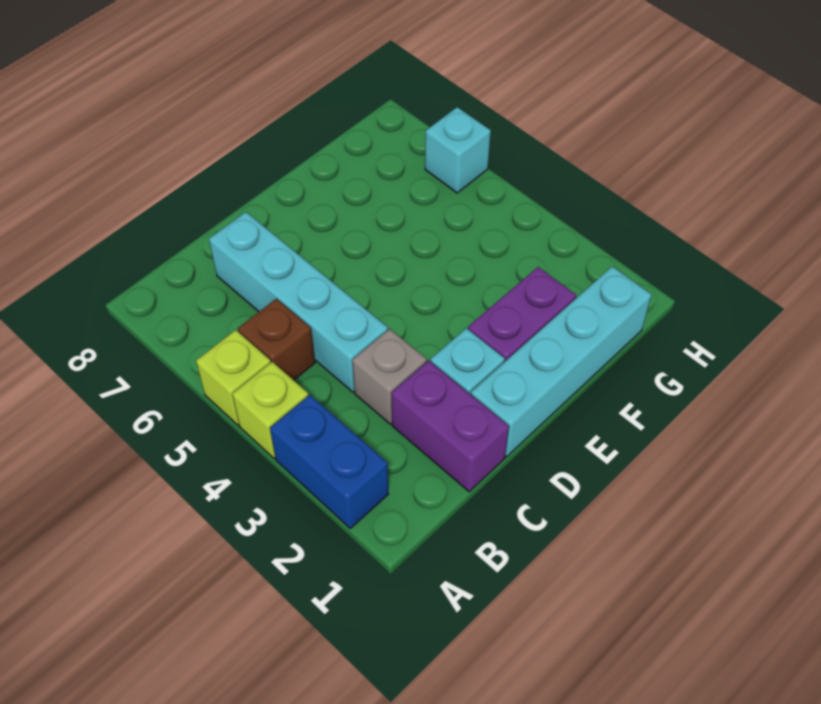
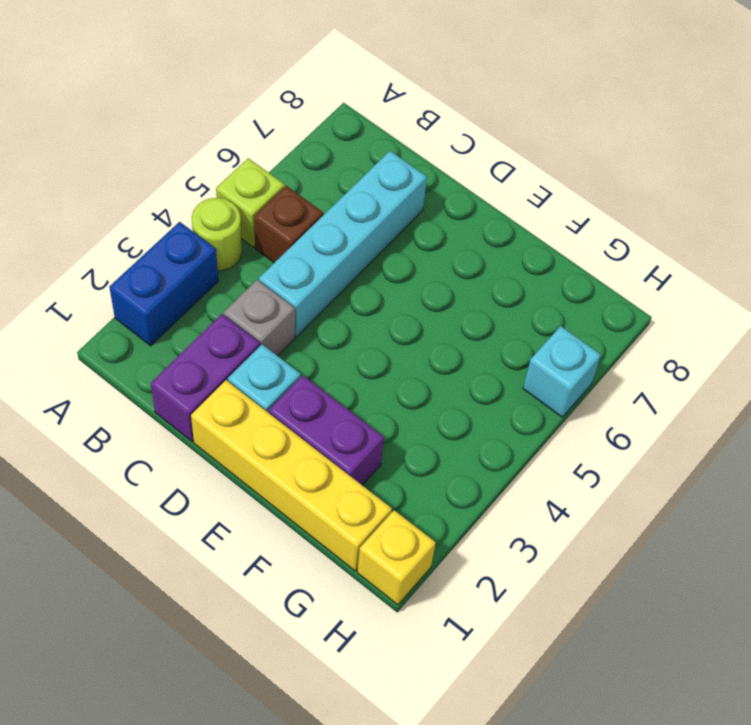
lime brick A4 level 1 -> lime round brick A4 level 1
cyan brick D1:G1 level 1 -> yellow brick D1:G1 level 1
none -> yellow brick H1 level 1

